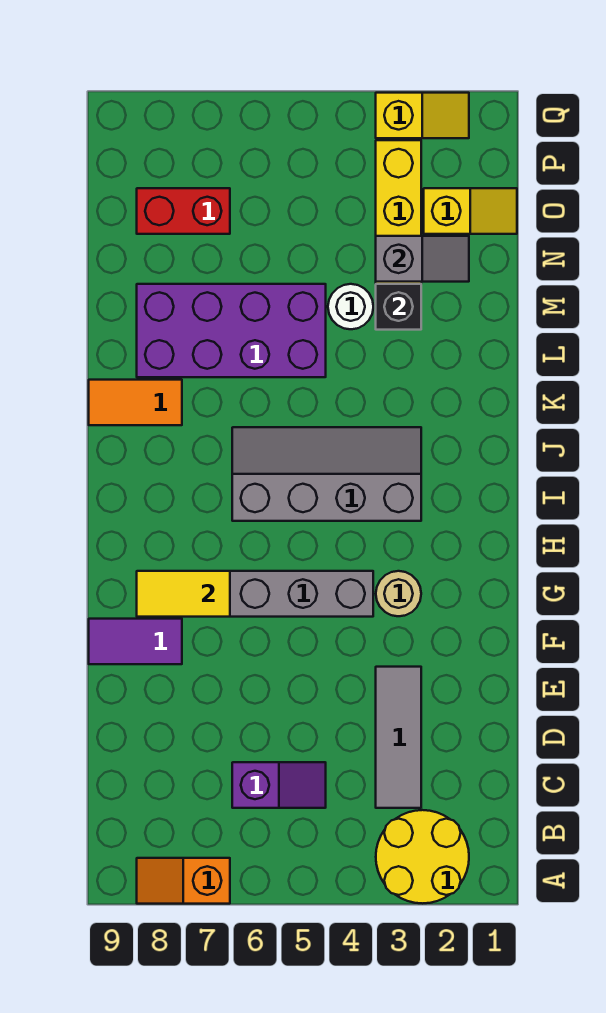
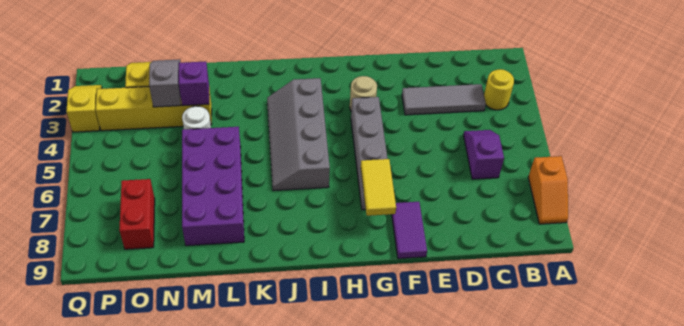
yellow round brick A2:B3 level 1 -> yellow round brick B3 level 1
orange tile K8:K9 level 1 -> none
black brick M3 level 2 -> purple brick M3 level 2

